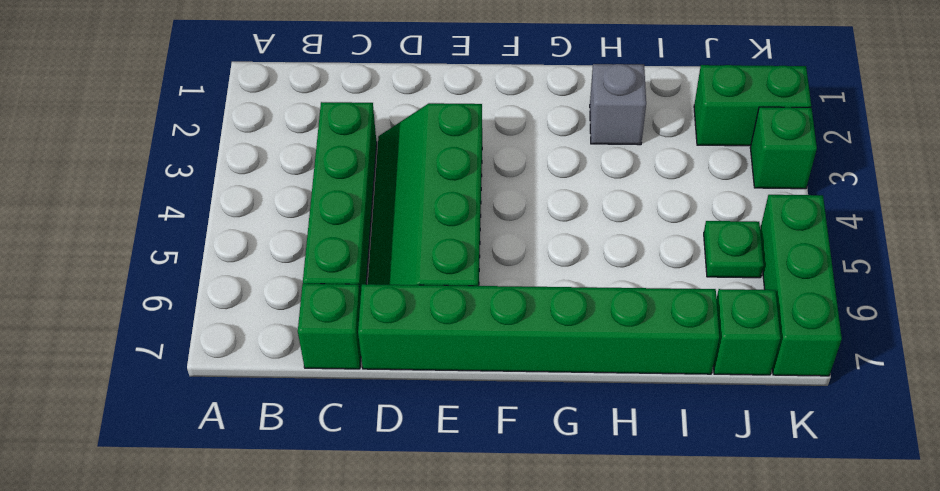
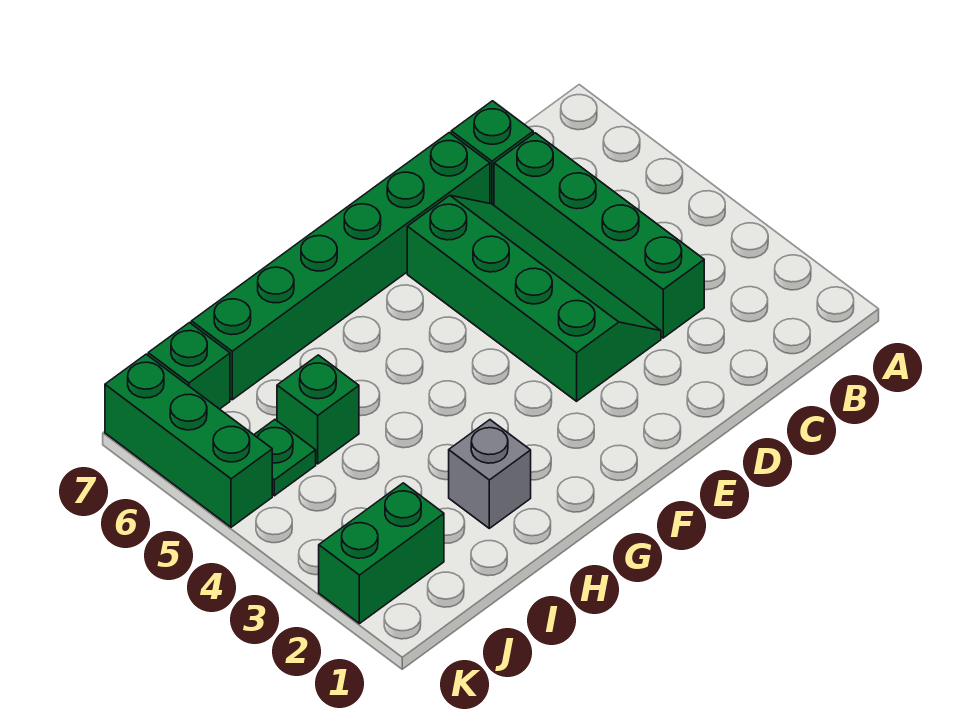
green brick K3 level 1 -> green brick I5 level 1

